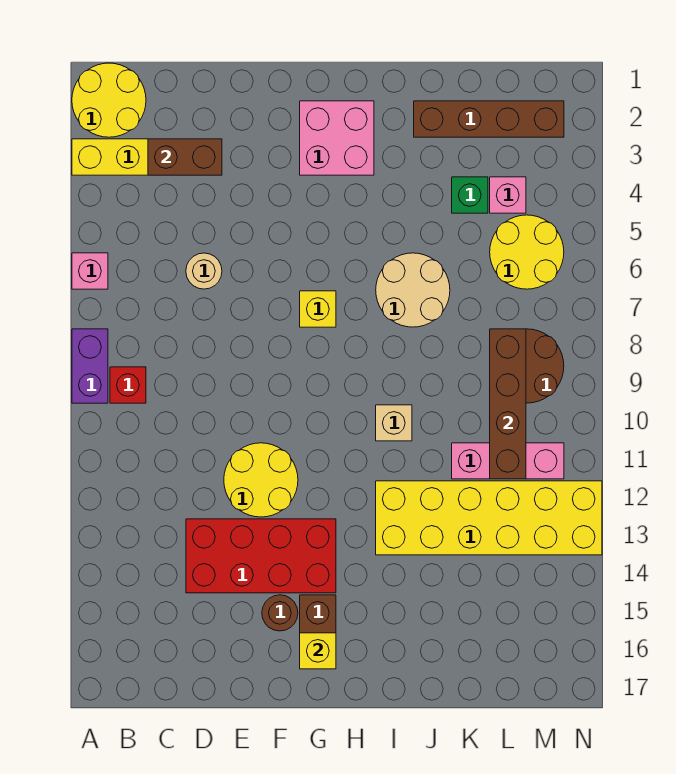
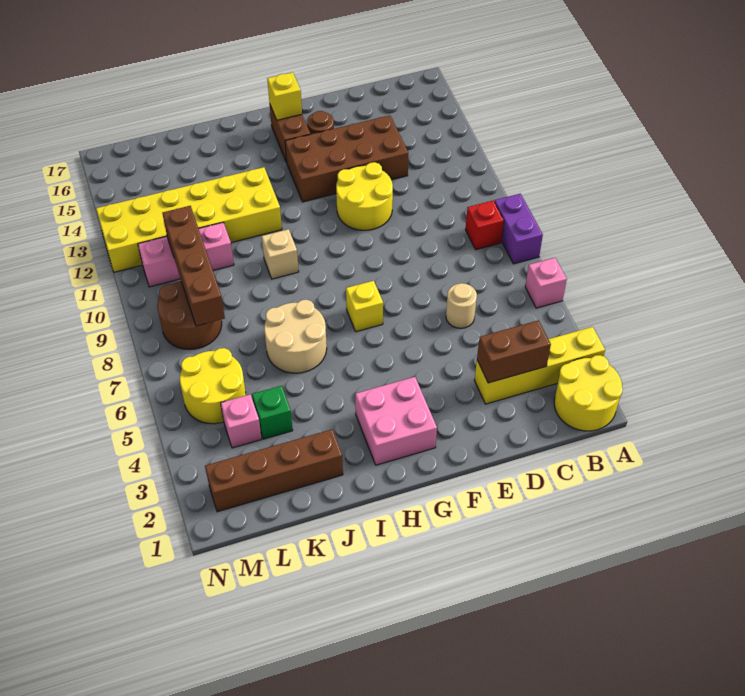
red brick D13:G14 level 1 -> brown brick D13:G14 level 1

